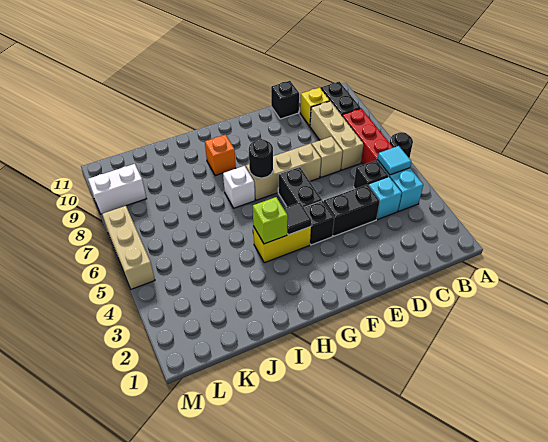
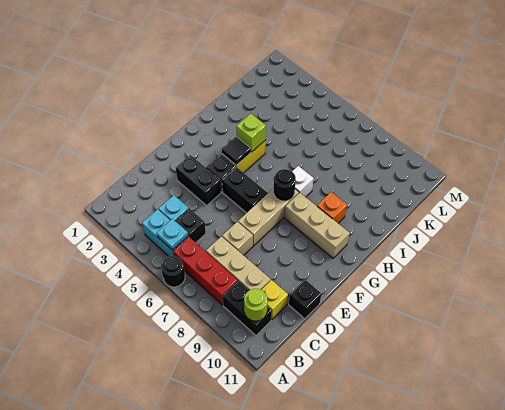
cyan tile B5 level 2 -> cyan plate B5 level 2
none -> lime round brick B10 level 2
black brick D4:E4 level 1 -> black brick E3:E4 level 1
white brick L9:M9 level 1 -> none
tan brick M5:M7 level 1 -> tan brick G8:G10 level 1

